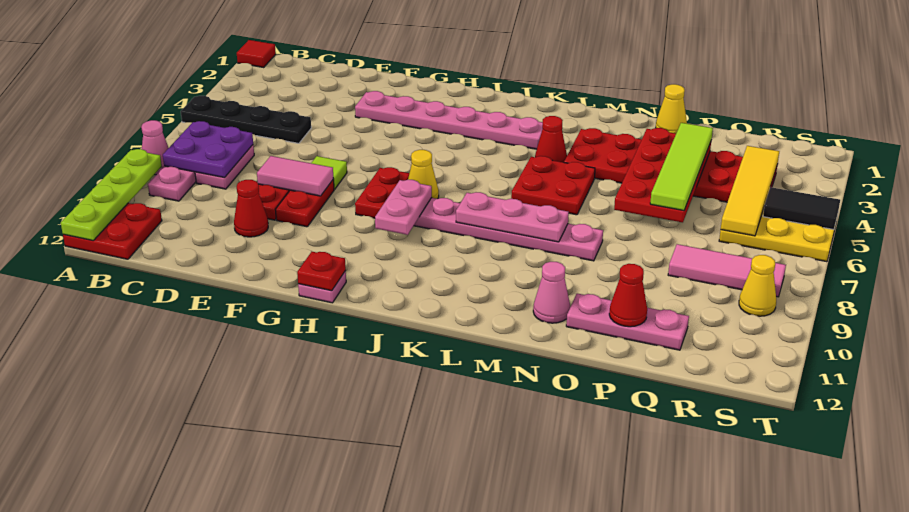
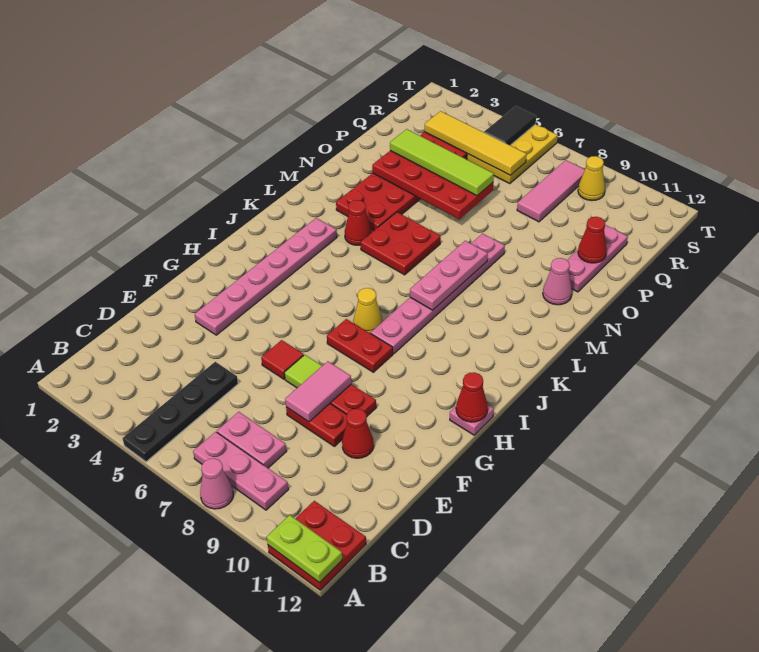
red tile A1 level 1 -> red tile F6 level 1
lime plate A9:A12 level 2 -> lime plate A11:A12 level 2
purple plate B7:C8 level 2 -> none
red plate H12 level 2 -> red cone H12 level 2
pink plate I8:I9 level 2 -> none
yellow cone O1 level 1 -> none

